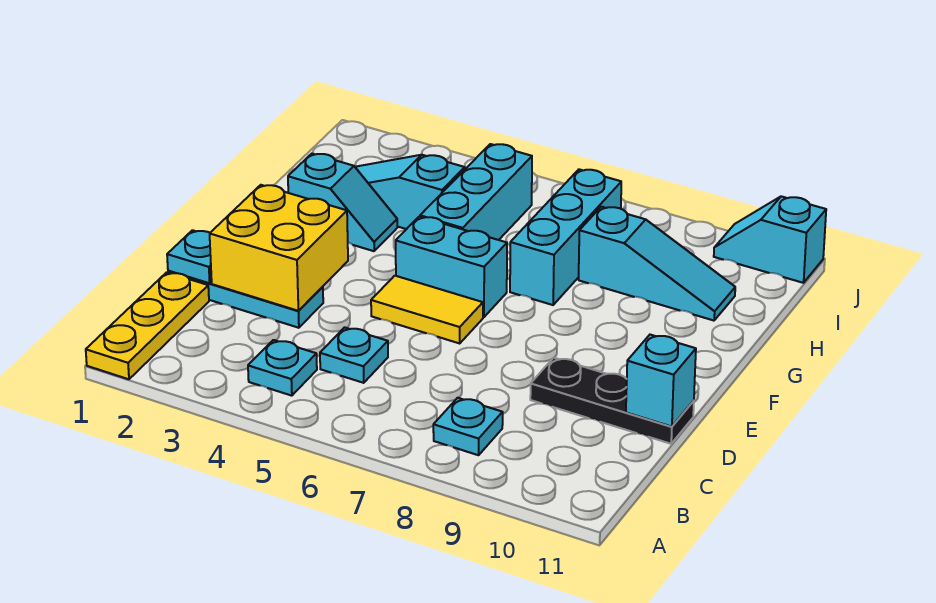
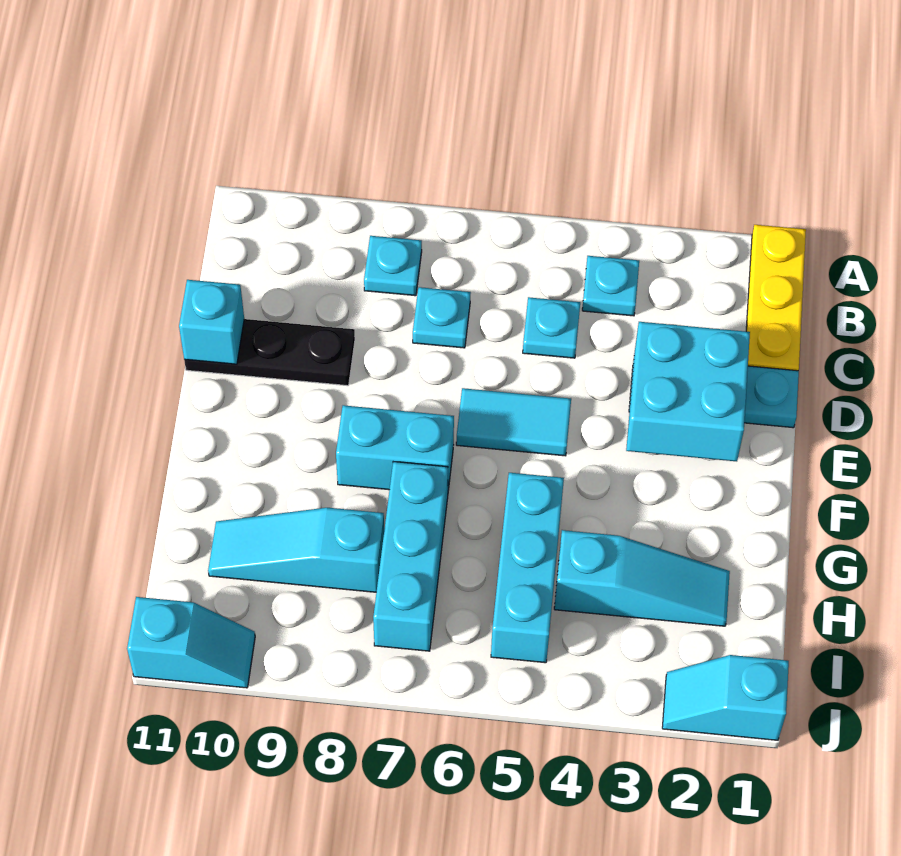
cyan plate D1 level 2 -> cyan plate C7 level 1
yellow brick D2:E3 level 2 -> cyan brick D2:E3 level 2
yellow tile E5:E6 level 1 -> cyan tile E5:E6 level 1
cyan brick F5:F6 level 1 -> cyan brick F7:F8 level 1
cyan slope G2:G3 level 1 top 2 -> cyan slope J1:J2 level 1 top 1

